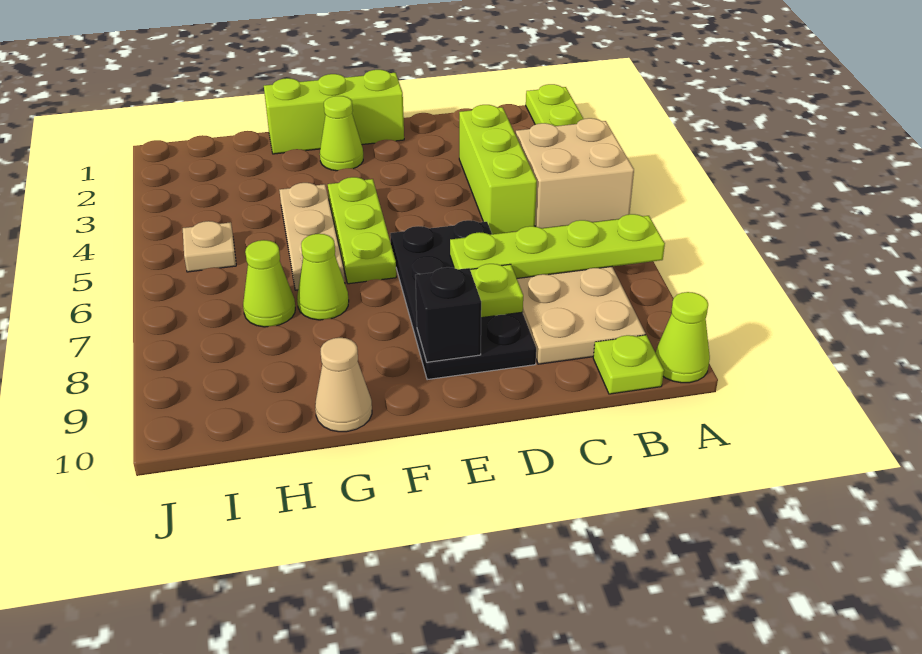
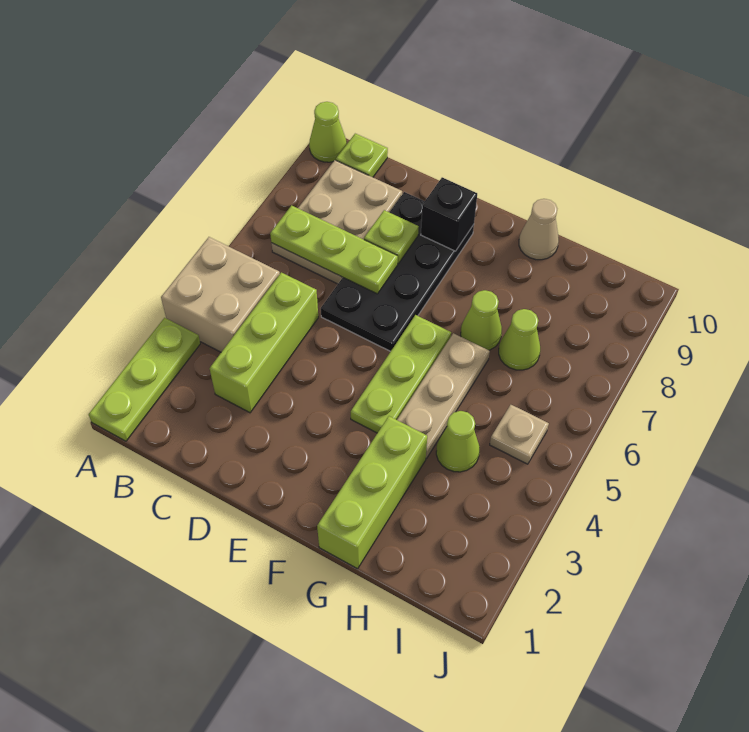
lime plate A7:D7 level 2 -> lime plate B7:D7 level 2
lime brick E1:G1 level 1 -> lime brick G1:G3 level 1
lime cone F2 level 1 -> lime cone H4 level 1

